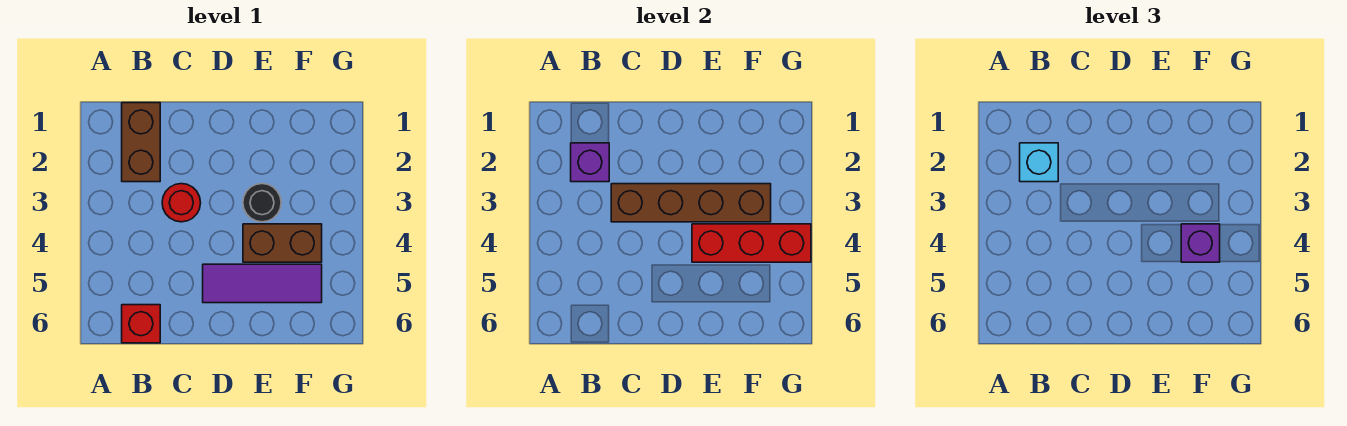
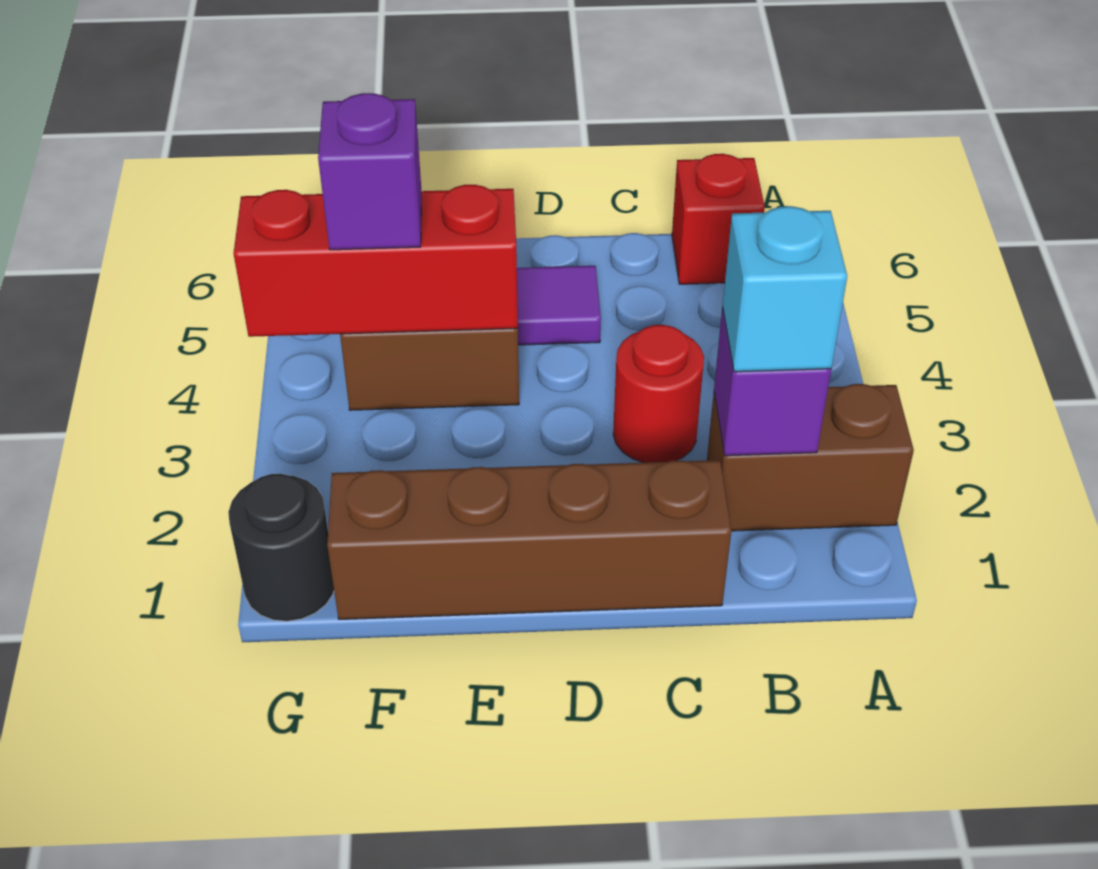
brown brick B1:B2 level 1 -> brown brick A2:B2 level 1
brown brick C3:F3 level 2 -> brown brick C1:F1 level 1
black round brick E3 level 1 -> black round brick G1 level 1

